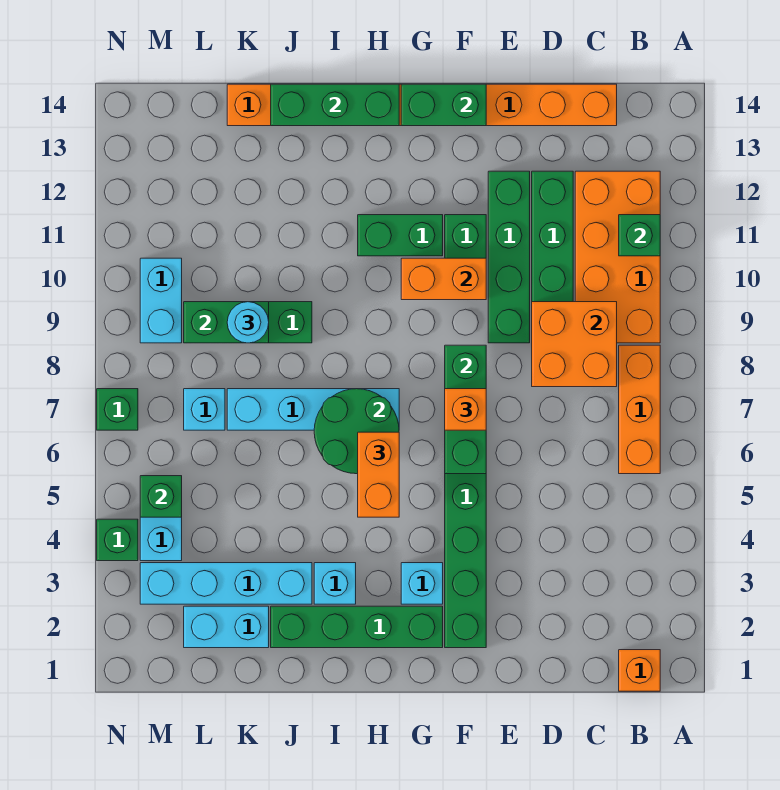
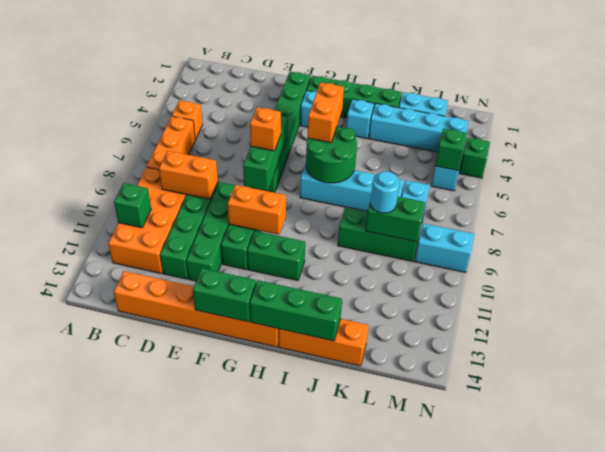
orange brick B1 level 1 -> orange brick B5 level 1
orange brick C8:D9 level 2 -> orange brick C9:D9 level 2
cyan brick M9:M10 level 1 -> cyan brick M9:N9 level 1
green brick N7 level 1 -> none

